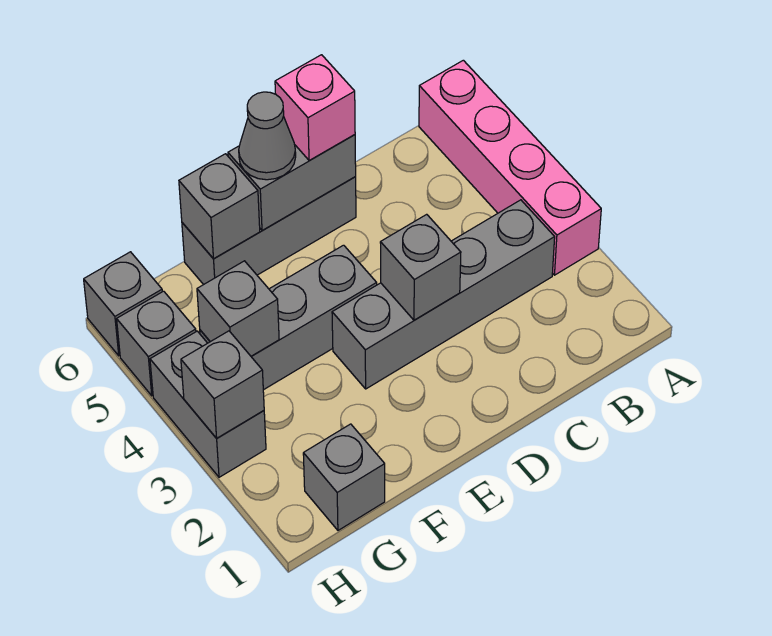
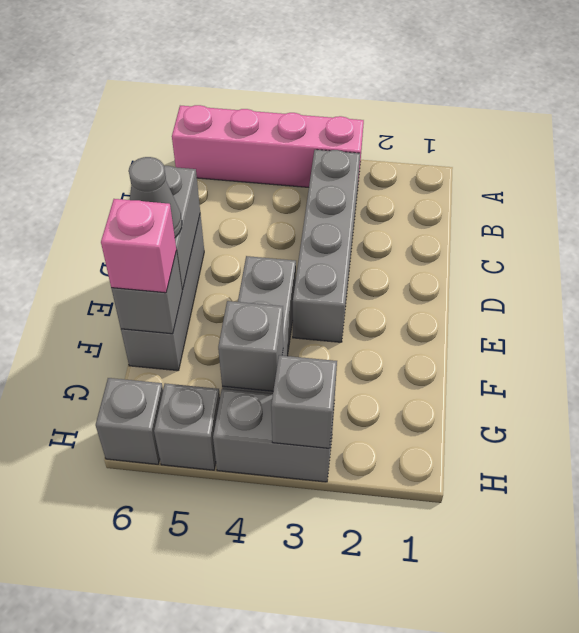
grey brick D3 level 2 -> none
pink brick D6 level 3 -> pink brick F6 level 3
grey brick G1 level 1 -> none

